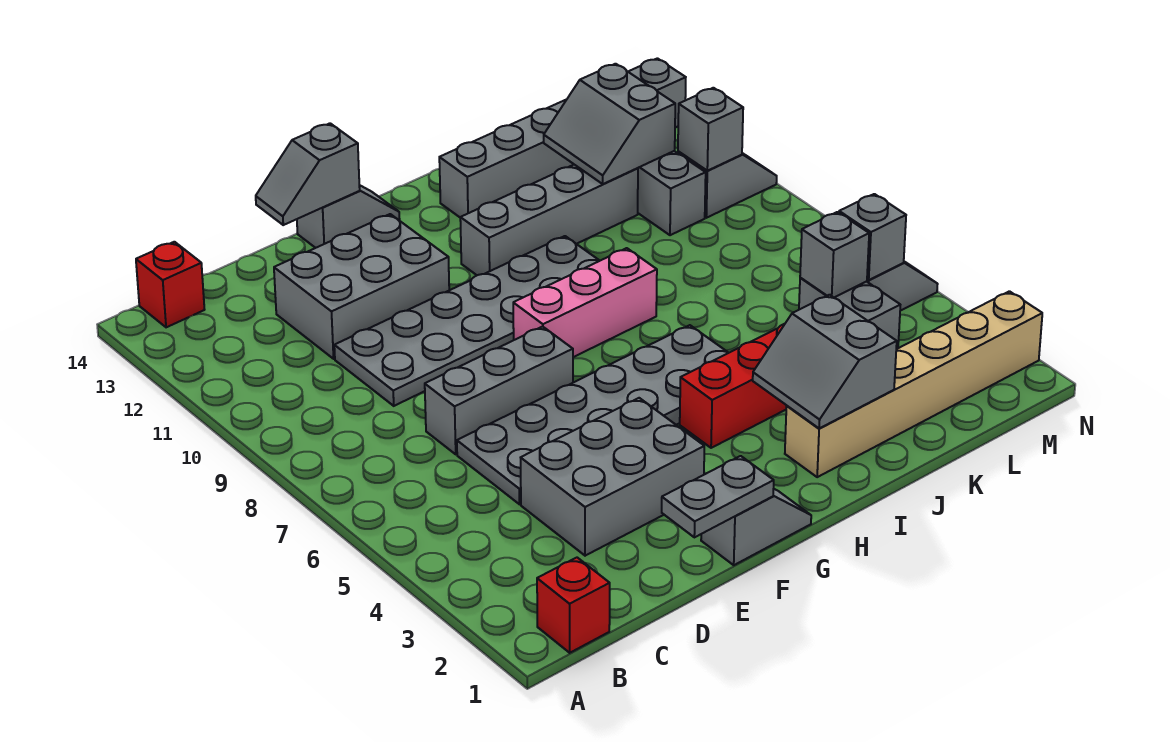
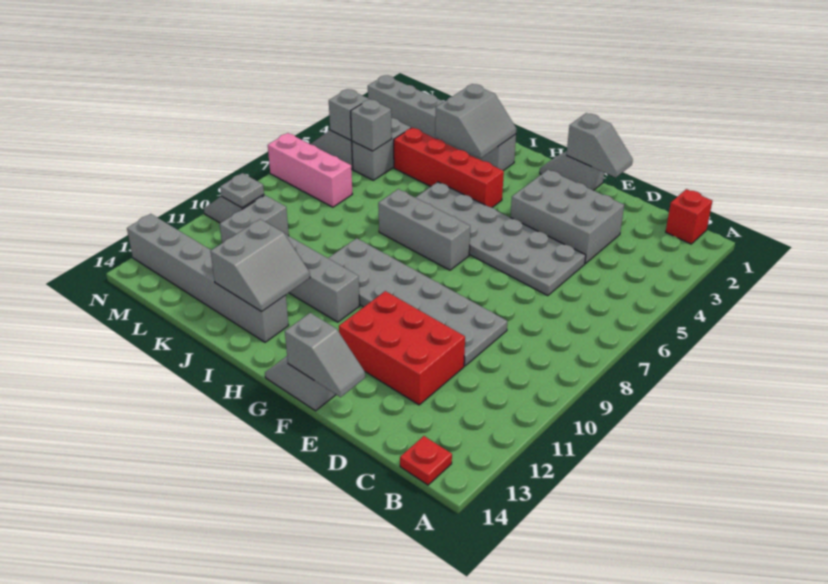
red brick B14 level 1 -> red plate B14 level 1
grey brick D7:F7 level 1 -> grey brick G7:I7 level 1
grey brick D11:F12 level 1 -> red brick D11:F12 level 1
grey plate E1:F1 level 2 -> grey slope E1:F1 level 2 top F
pink brick G8:I8 level 1 -> pink brick L7:N7 level 1
tan brick I2:N2 level 1 -> grey brick I2:N2 level 1
grey slope K11:L12 level 2 top L -> grey slope I12:J13 level 2 top J
grey brick M10 level 2 -> grey plate M10 level 2

